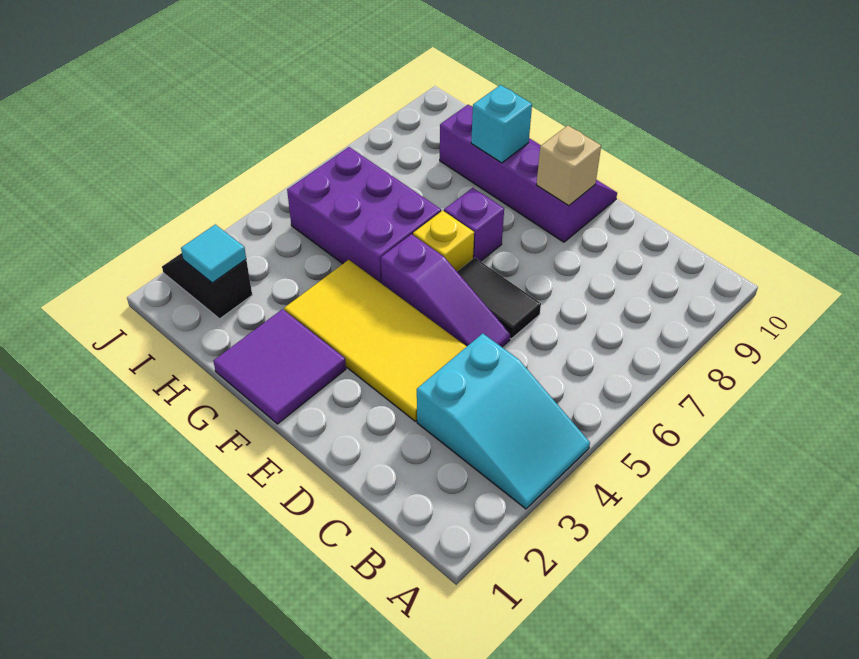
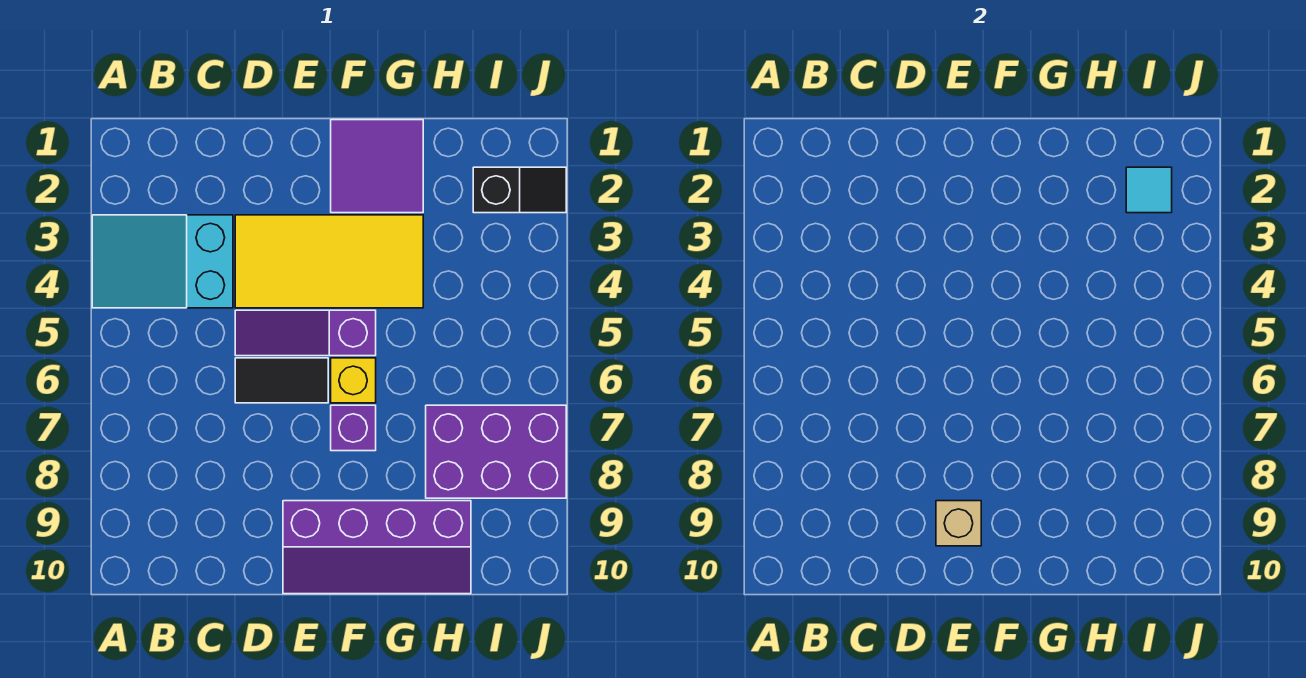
purple brick G5:I6 level 1 -> purple brick H7:J8 level 1
cyan brick G9 level 2 -> none

